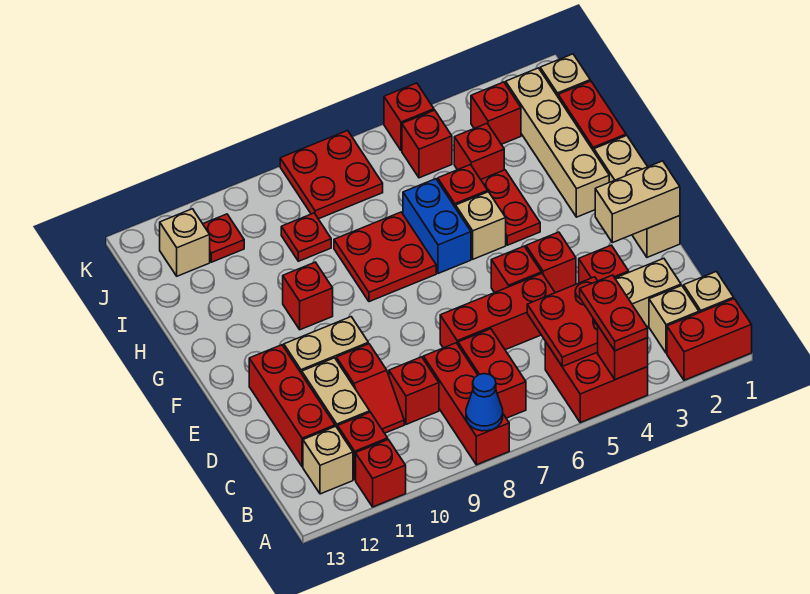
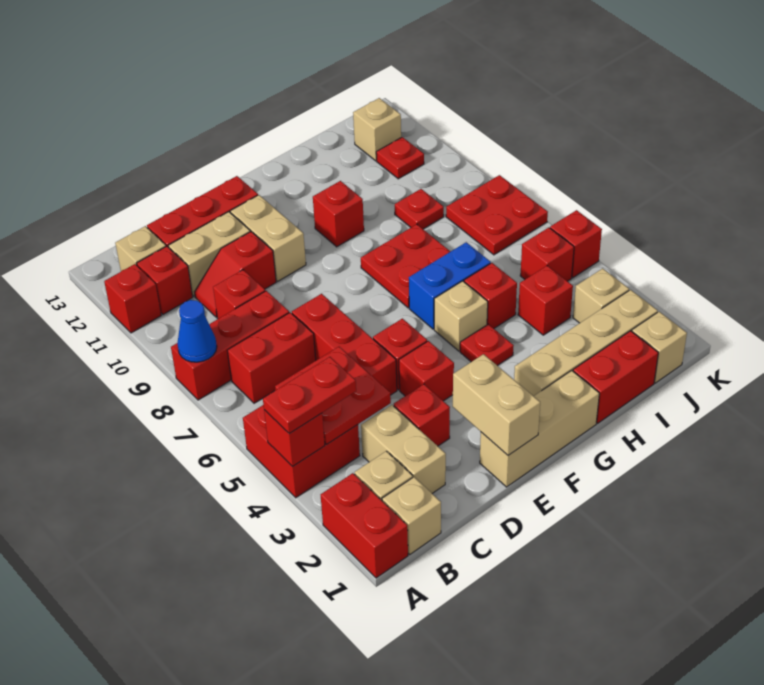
red plate G4:H4 level 1 -> red plate G4 level 1
red brick J3 level 1 -> tan brick J3 level 1

